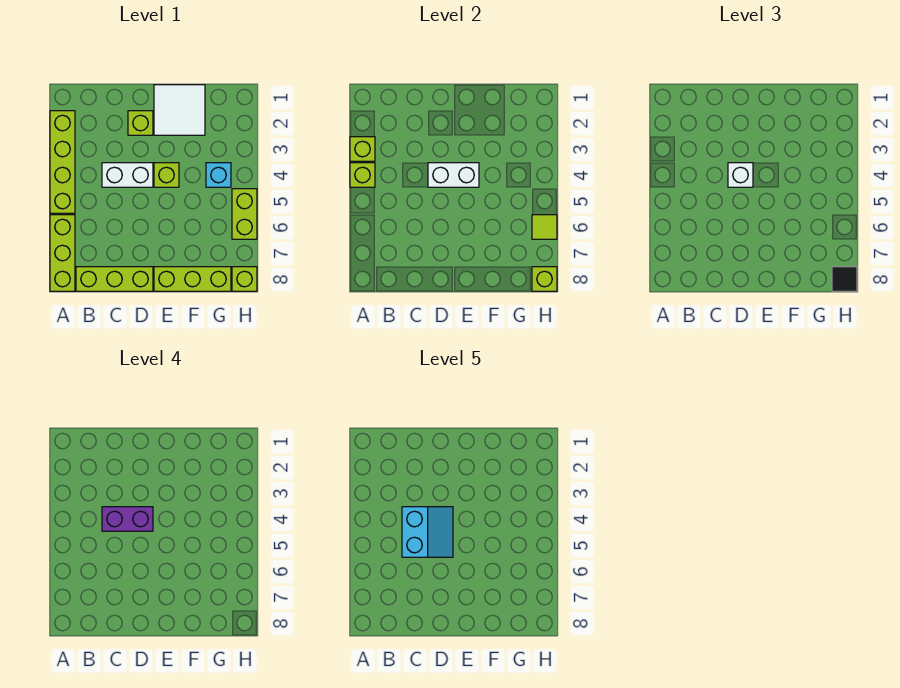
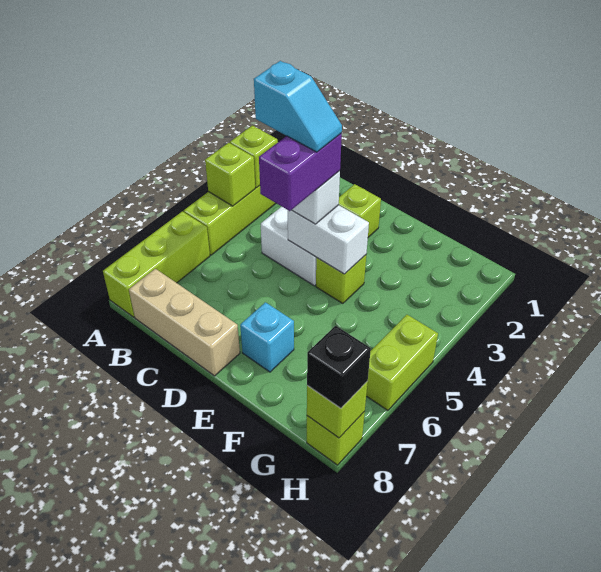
lime brick B8:D8 level 1 -> tan brick B8:D8 level 1
purple brick C4:D4 level 4 -> purple brick D4:D5 level 4
cyan slope C4:D5 level 5 top C -> cyan slope C4:D4 level 5 top C
white tile E1:F2 level 1 -> none
lime brick E8:G8 level 1 -> none
cyan brick G4 level 1 -> cyan brick E7 level 1
lime tile H6 level 2 -> none
black tile H8 level 3 -> black brick H8 level 3

